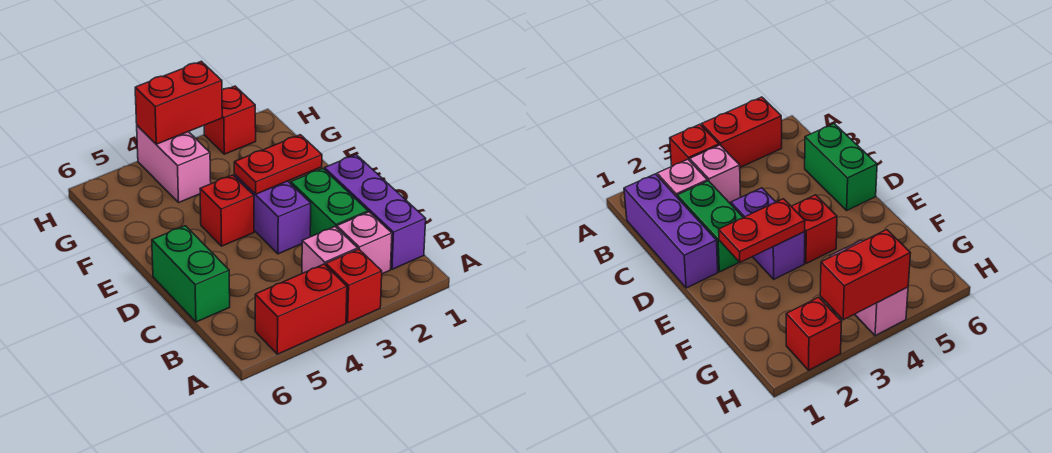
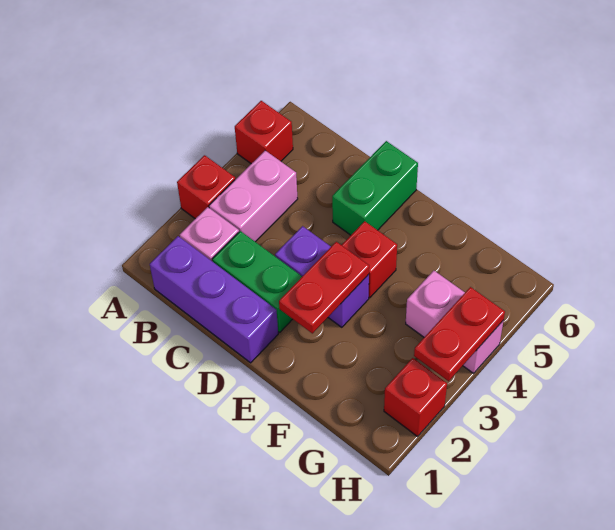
red brick A4:A5 level 1 -> red brick A5 level 1
pink brick B3 level 1 -> pink brick B3:B4 level 1
green brick C6:D6 level 1 -> green brick D5:D6 level 1
red brick H3:H4 level 2 -> red plate H3:H4 level 2

